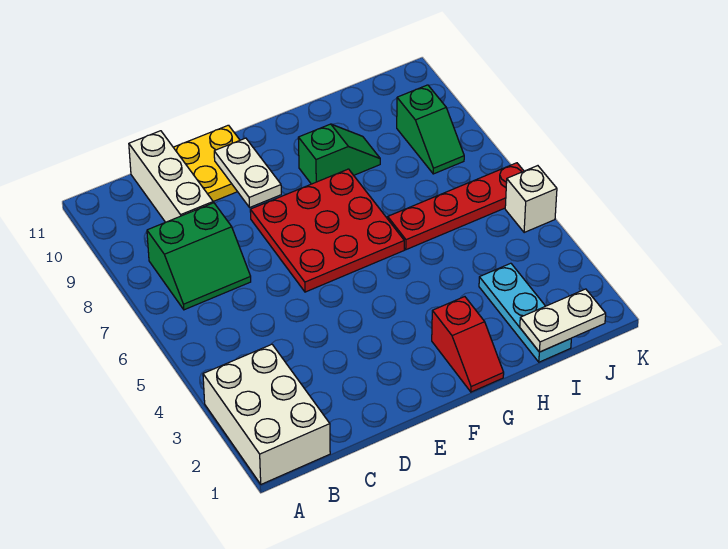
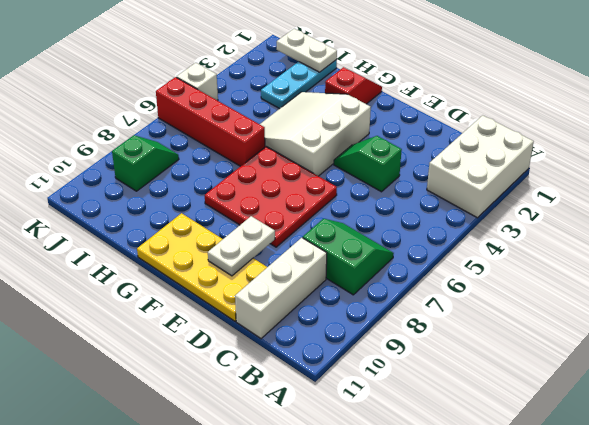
yellow plate D10:E11 level 1 -> yellow plate D10:G11 level 1
none -> white slope F3:H5 level 1 top F
green slope G9:H9 level 1 top G -> green slope D4:E4 level 1 top D
red plate H6:K6 level 1 -> red brick H6:K6 level 1

